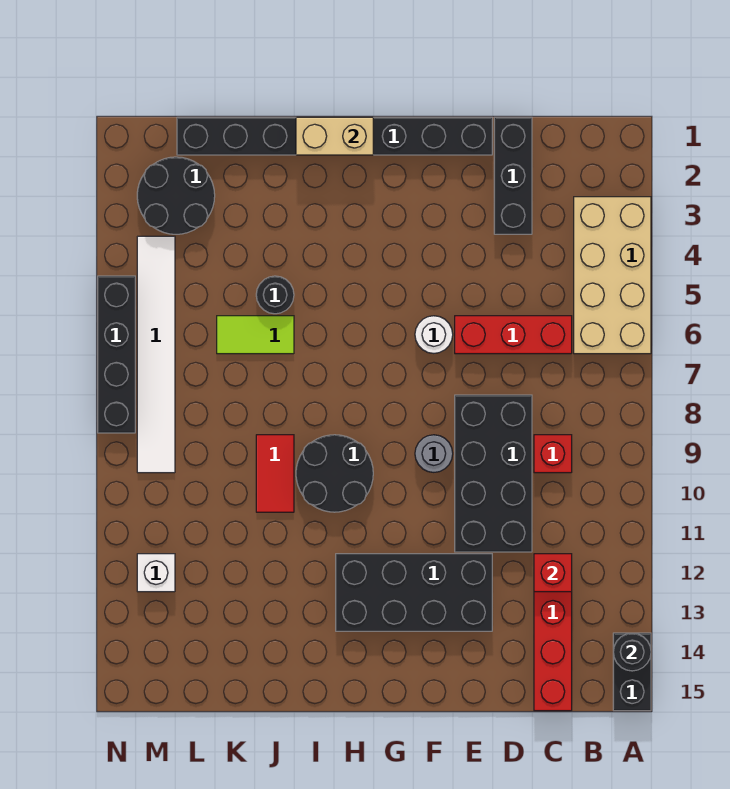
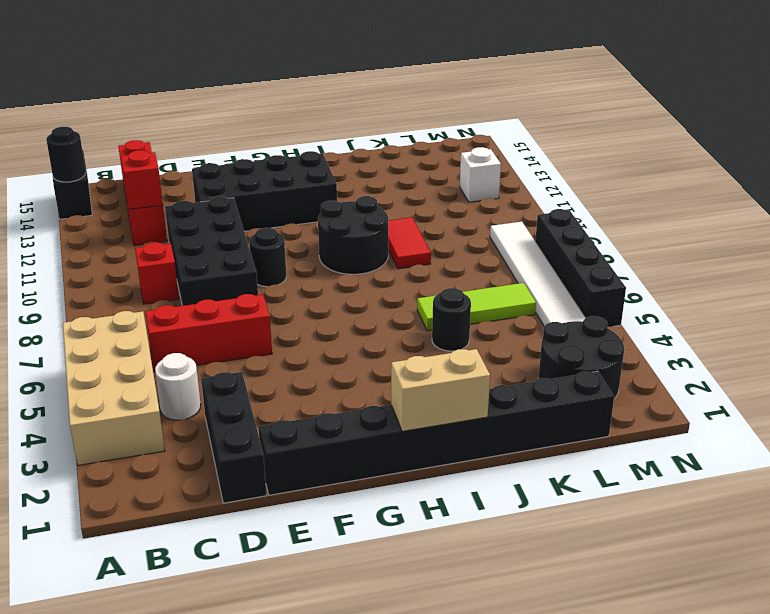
white round brick F6 level 1 -> white round brick C4 level 1
grey round brick F9 level 1 -> black round brick F9 level 1
lime tile J6:K6 level 1 -> lime tile J6:L6 level 1

